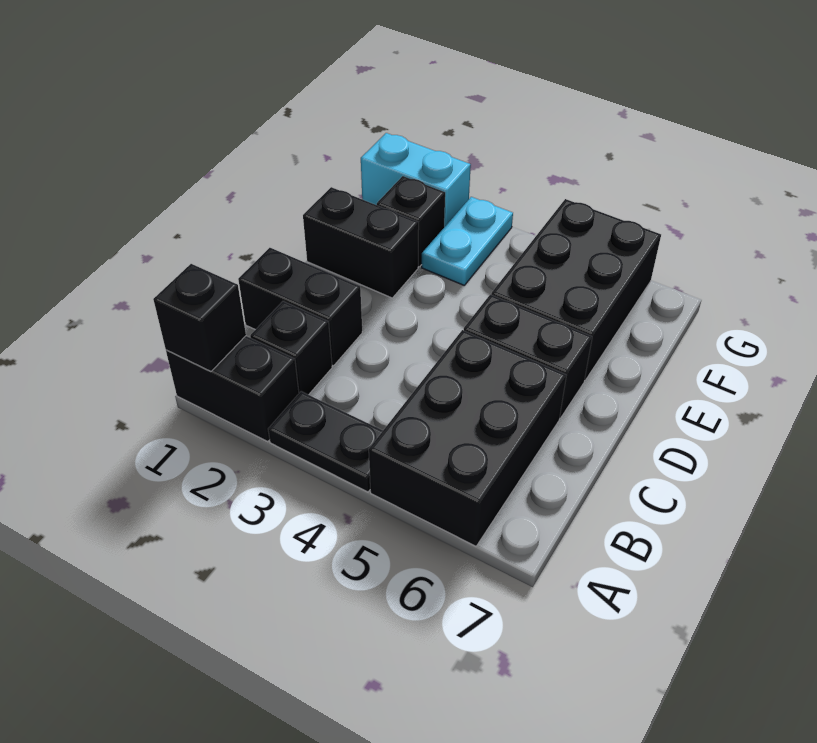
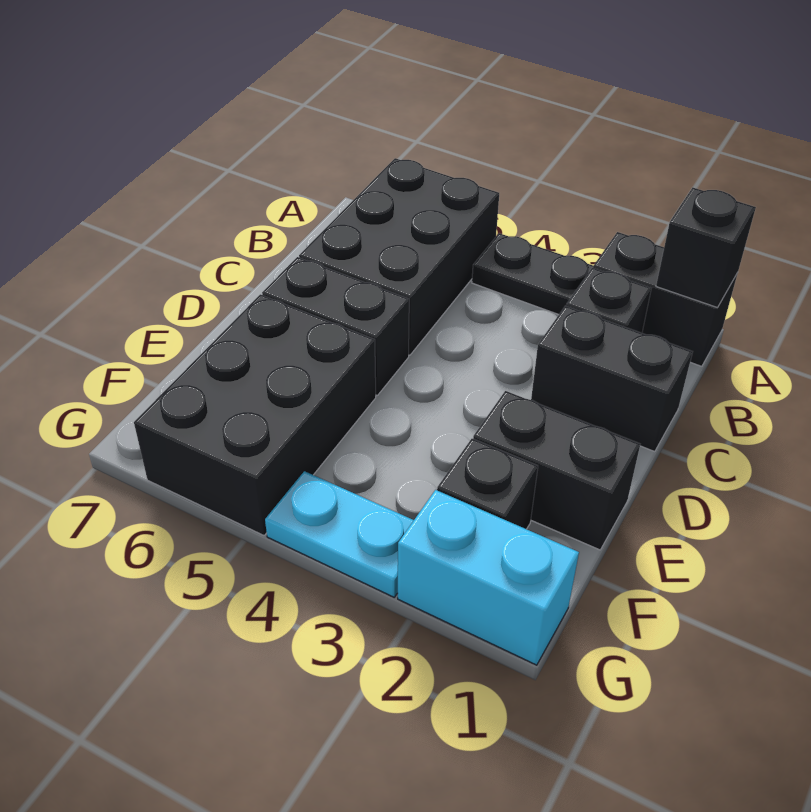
cyan plate F3:G3 level 1 -> cyan plate G3:G4 level 1

